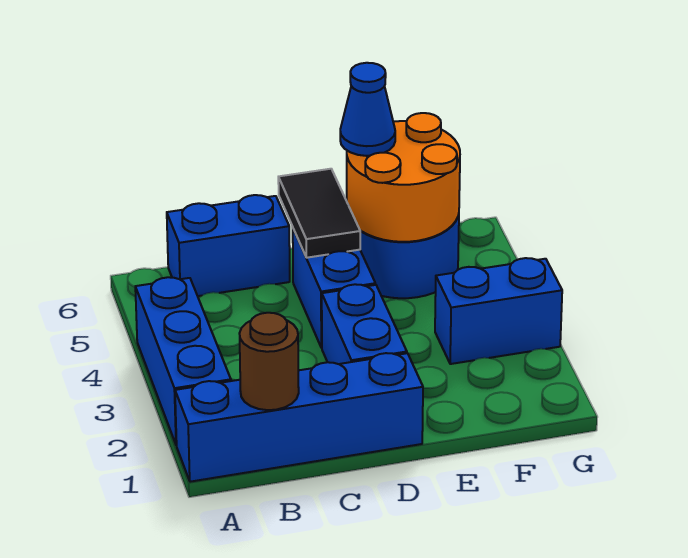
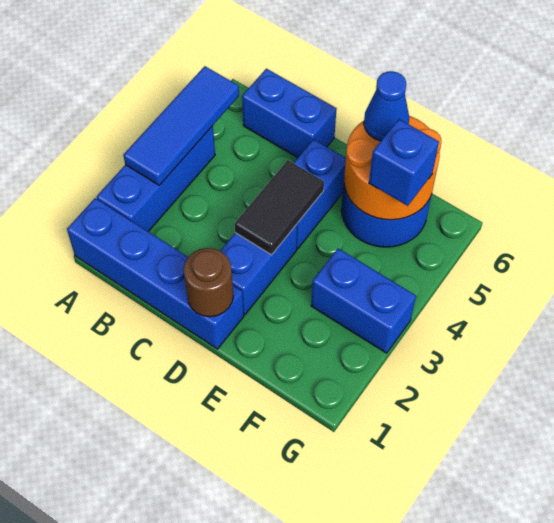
none -> blue tile A3:A5 level 2
brown round brick B1 level 2 -> brown round brick D1 level 2
black tile D5:D6 level 2 -> black tile D3:D4 level 2
none -> blue brick F5 level 3

